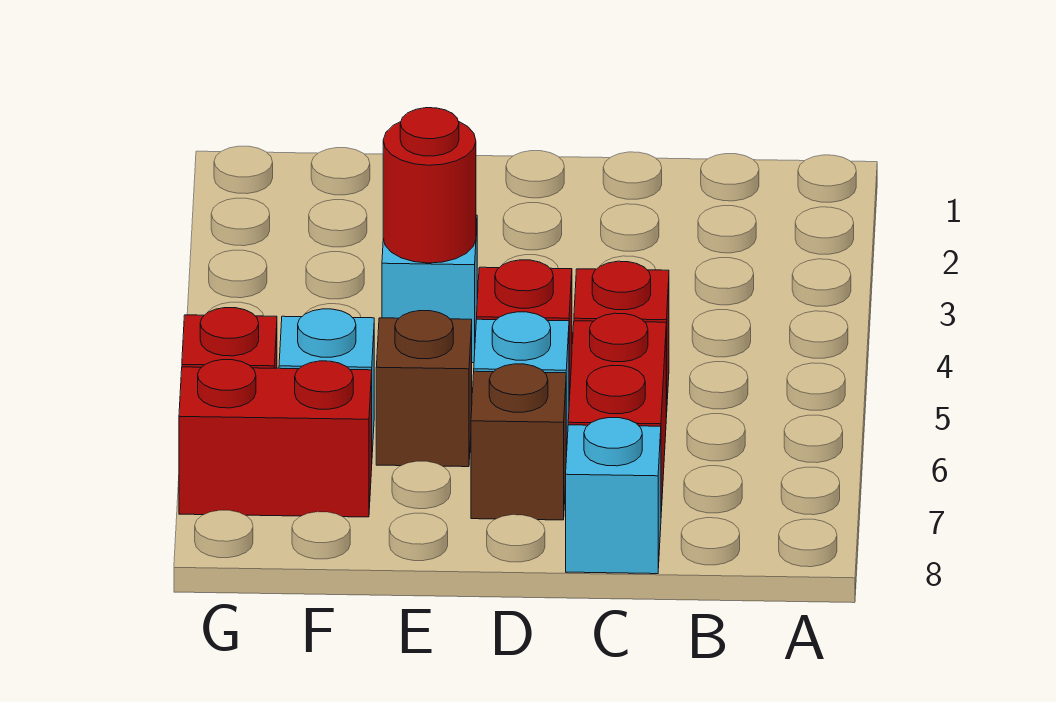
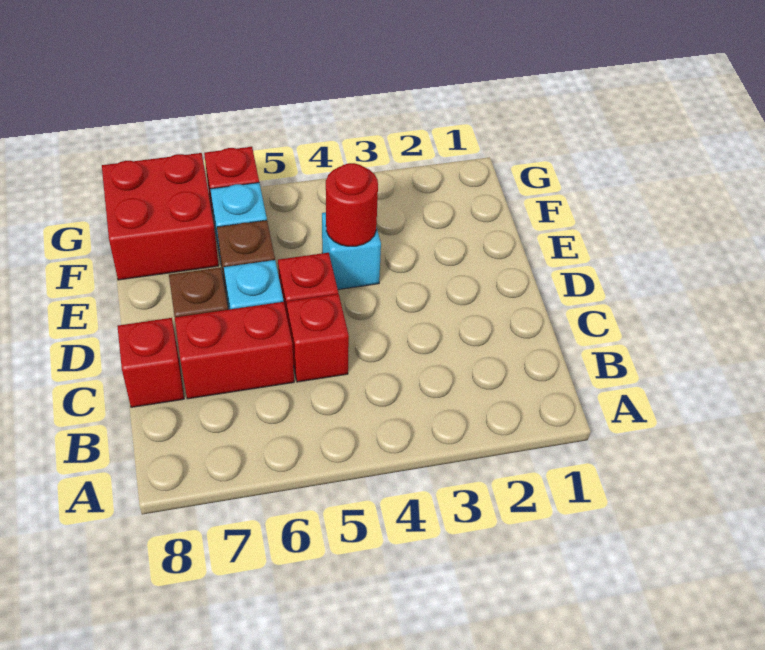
cyan brick C8 level 1 -> red brick C8 level 1
red brick F7:G7 level 1 -> red brick F7:G8 level 1

